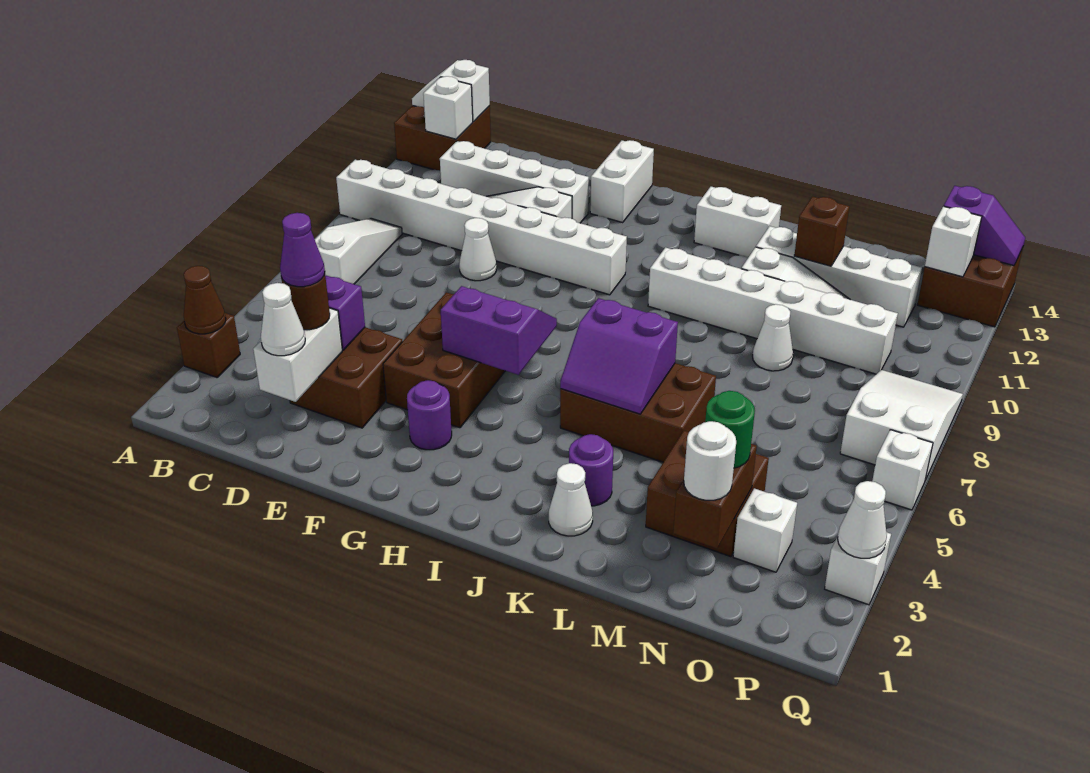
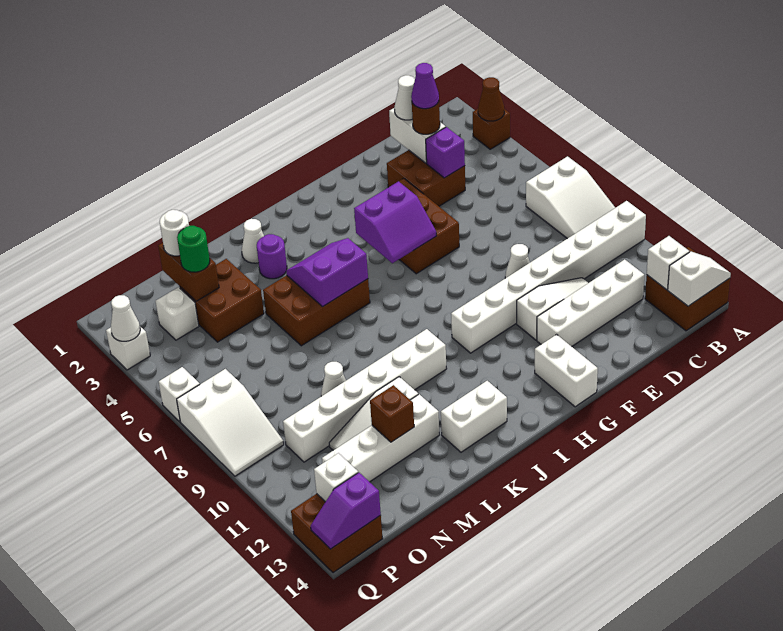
white slope B7:B9 level 1 top 7 -> white slope A7:B9 level 1 top 7
purple round brick G3 level 1 -> none

